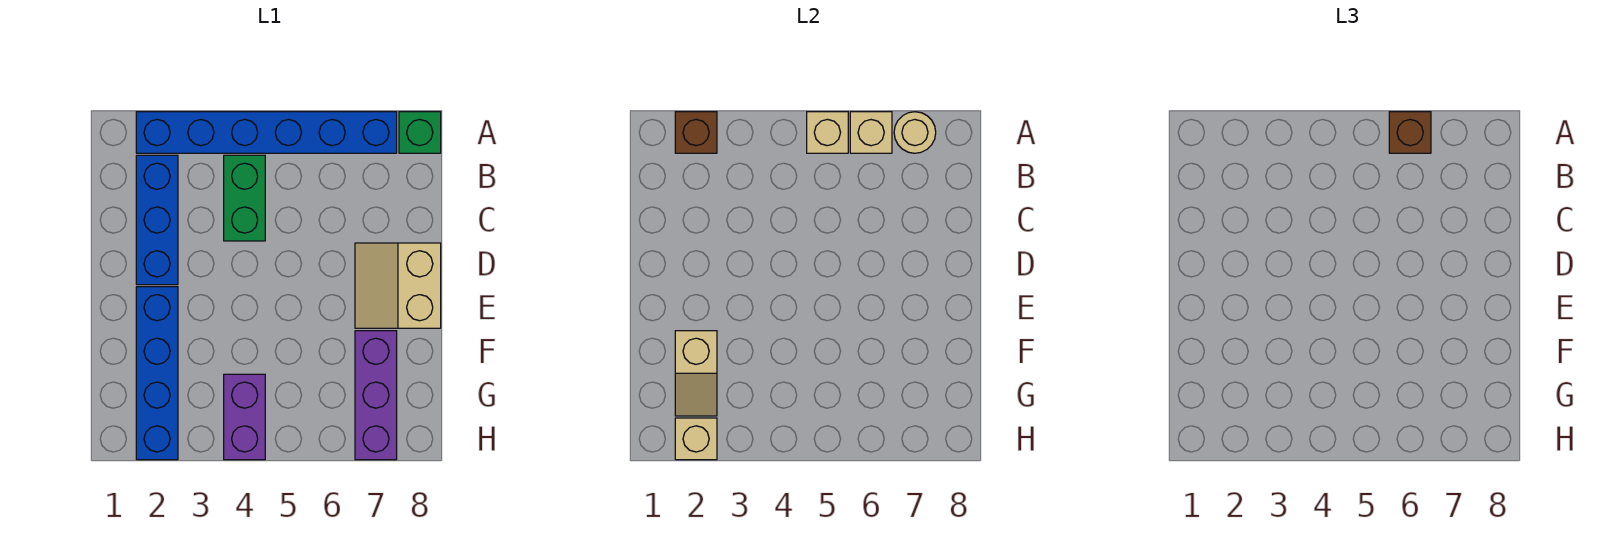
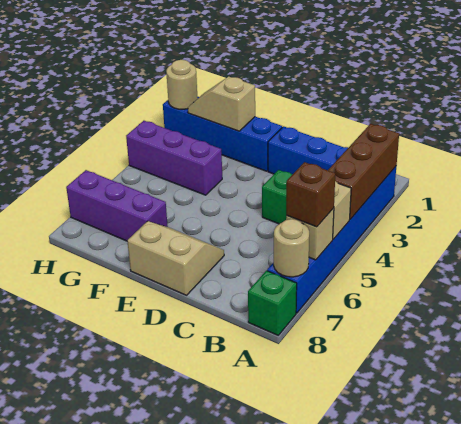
brown brick A2 level 2 -> brown brick A2:A4 level 2
purple brick G4:H4 level 1 -> purple brick F4:H4 level 1
tan brick H2 level 2 -> tan round brick H2 level 2

